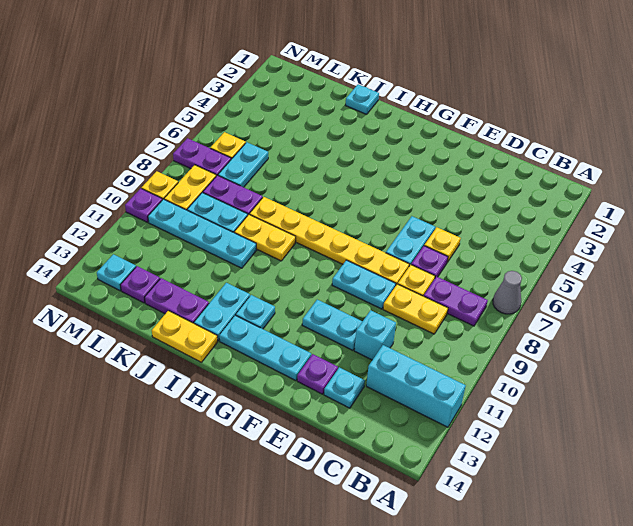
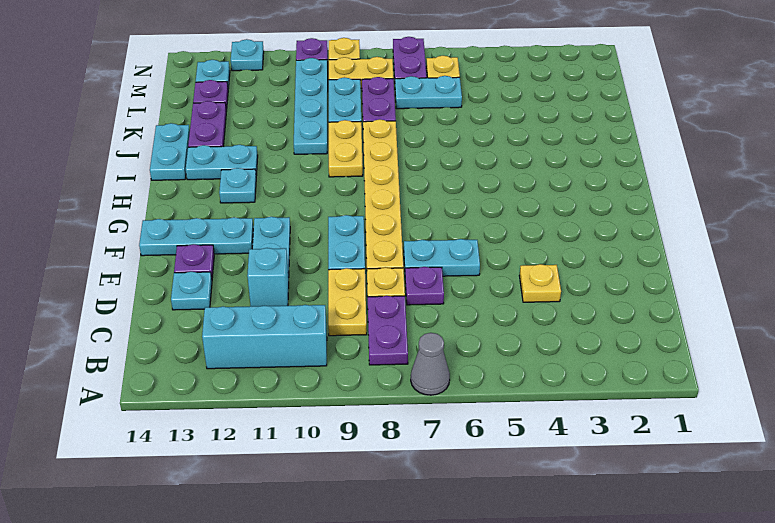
cyan brick A12:C12 level 1 -> cyan brick B10:B12 level 1
yellow plate D6 level 1 -> yellow plate D4 level 1
cyan plate F13:H13 level 1 -> cyan plate F12:F14 level 1
yellow plate I14:J14 level 1 -> cyan plate I14:J14 level 1
cyan plate J1 level 1 -> cyan plate N12 level 1

